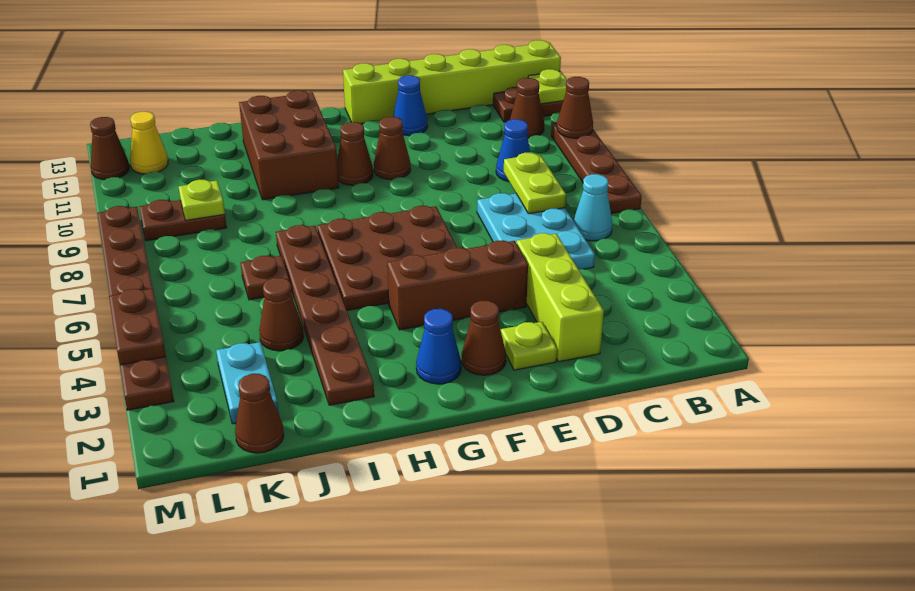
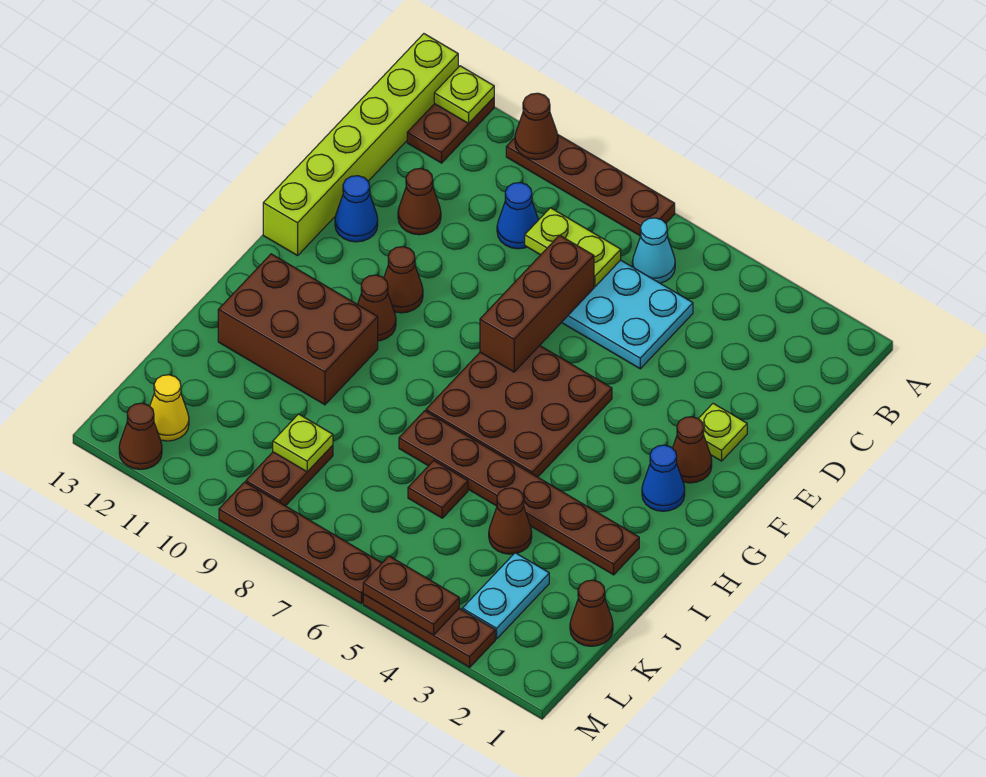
brown cone B11 level 1 -> brown cone D11 level 1
lime brick D2:D4 level 1 -> none
brown brick E4:G4 level 1 -> brown brick D7:F7 level 2
cyan plate K2:K3 level 1 -> cyan plate K3:L3 level 1

